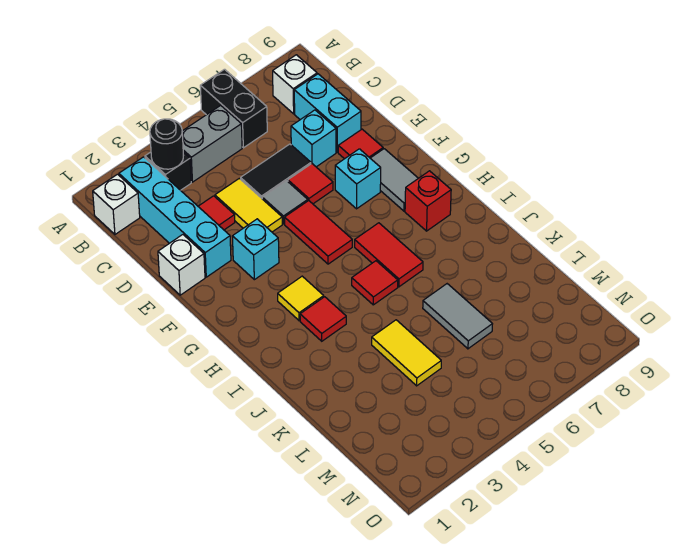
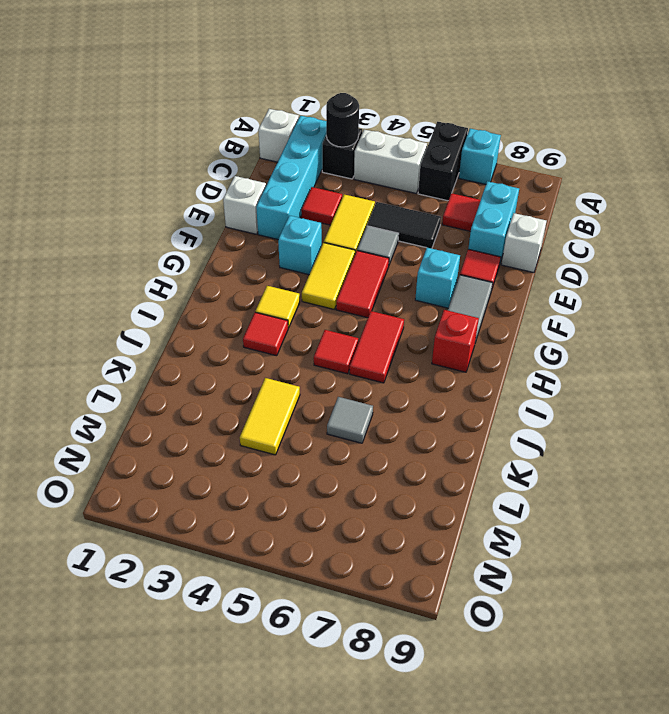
grey brick B4:B5 level 1 -> white brick B4:B5 level 1
white brick B8 level 1 -> white brick D9 level 1
cyan brick D7 level 1 -> cyan brick A7 level 1
red tile E6 level 1 -> red tile C7 level 1
none -> yellow tile F4:G4 level 1
grey tile K6:L6 level 1 -> grey tile K6 level 1

